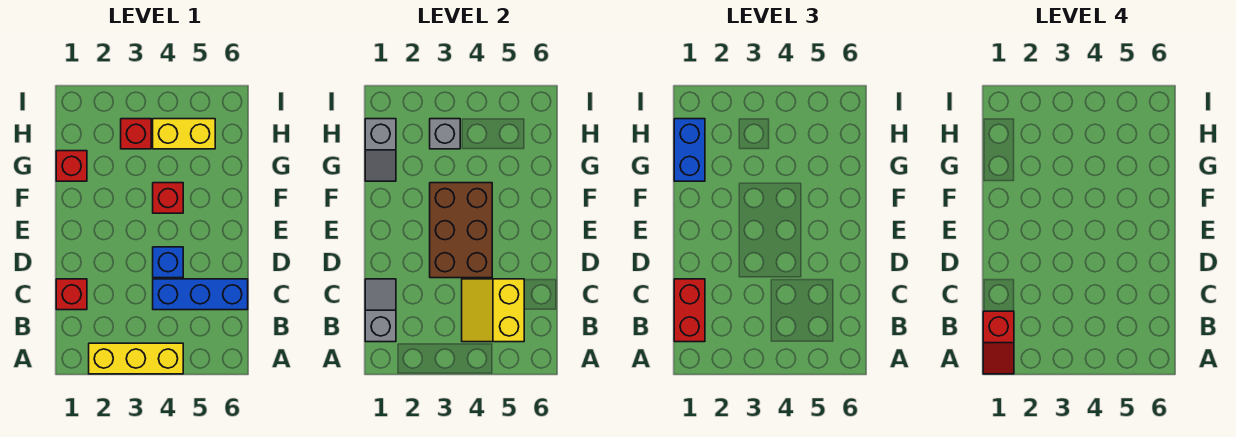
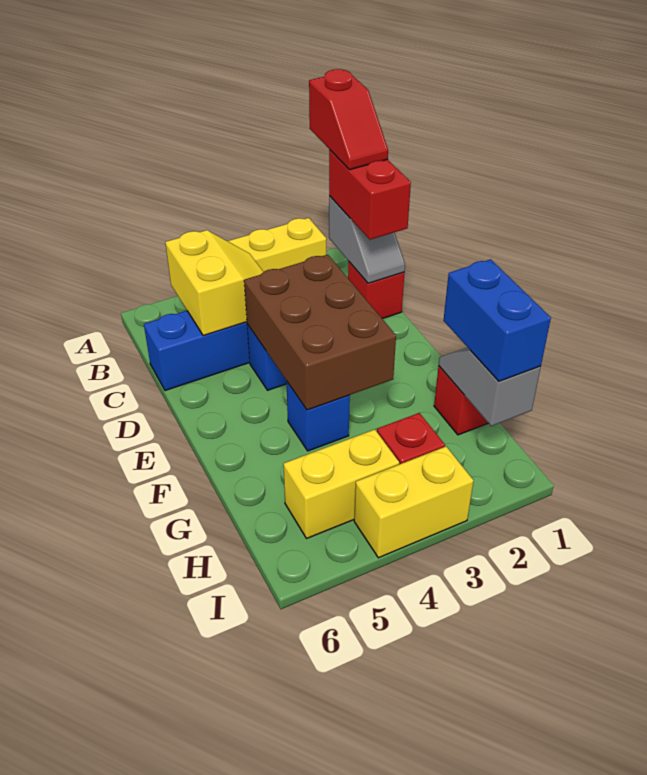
red slope A1:B1 level 4 top B -> red slope A1:B1 level 4 top A
red brick F4 level 1 -> blue brick F4 level 1
grey brick H3 level 2 -> none
none -> yellow brick I3:I4 level 1

